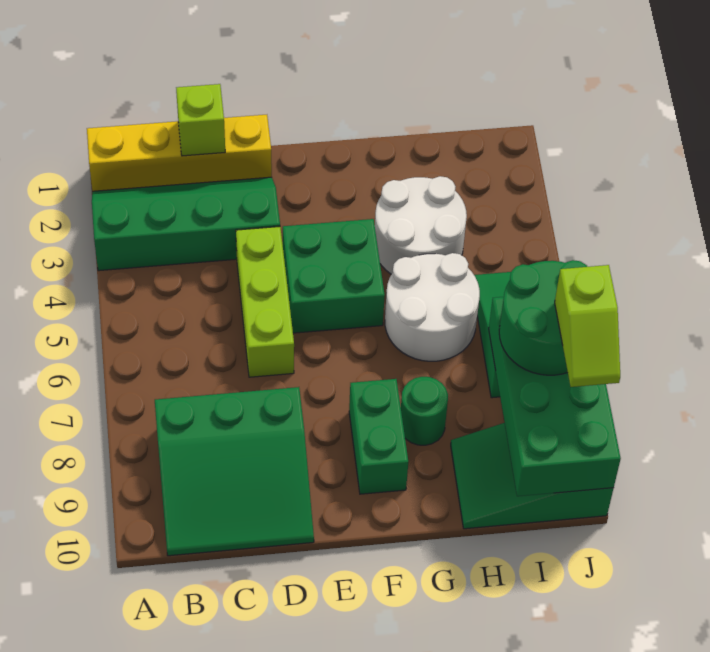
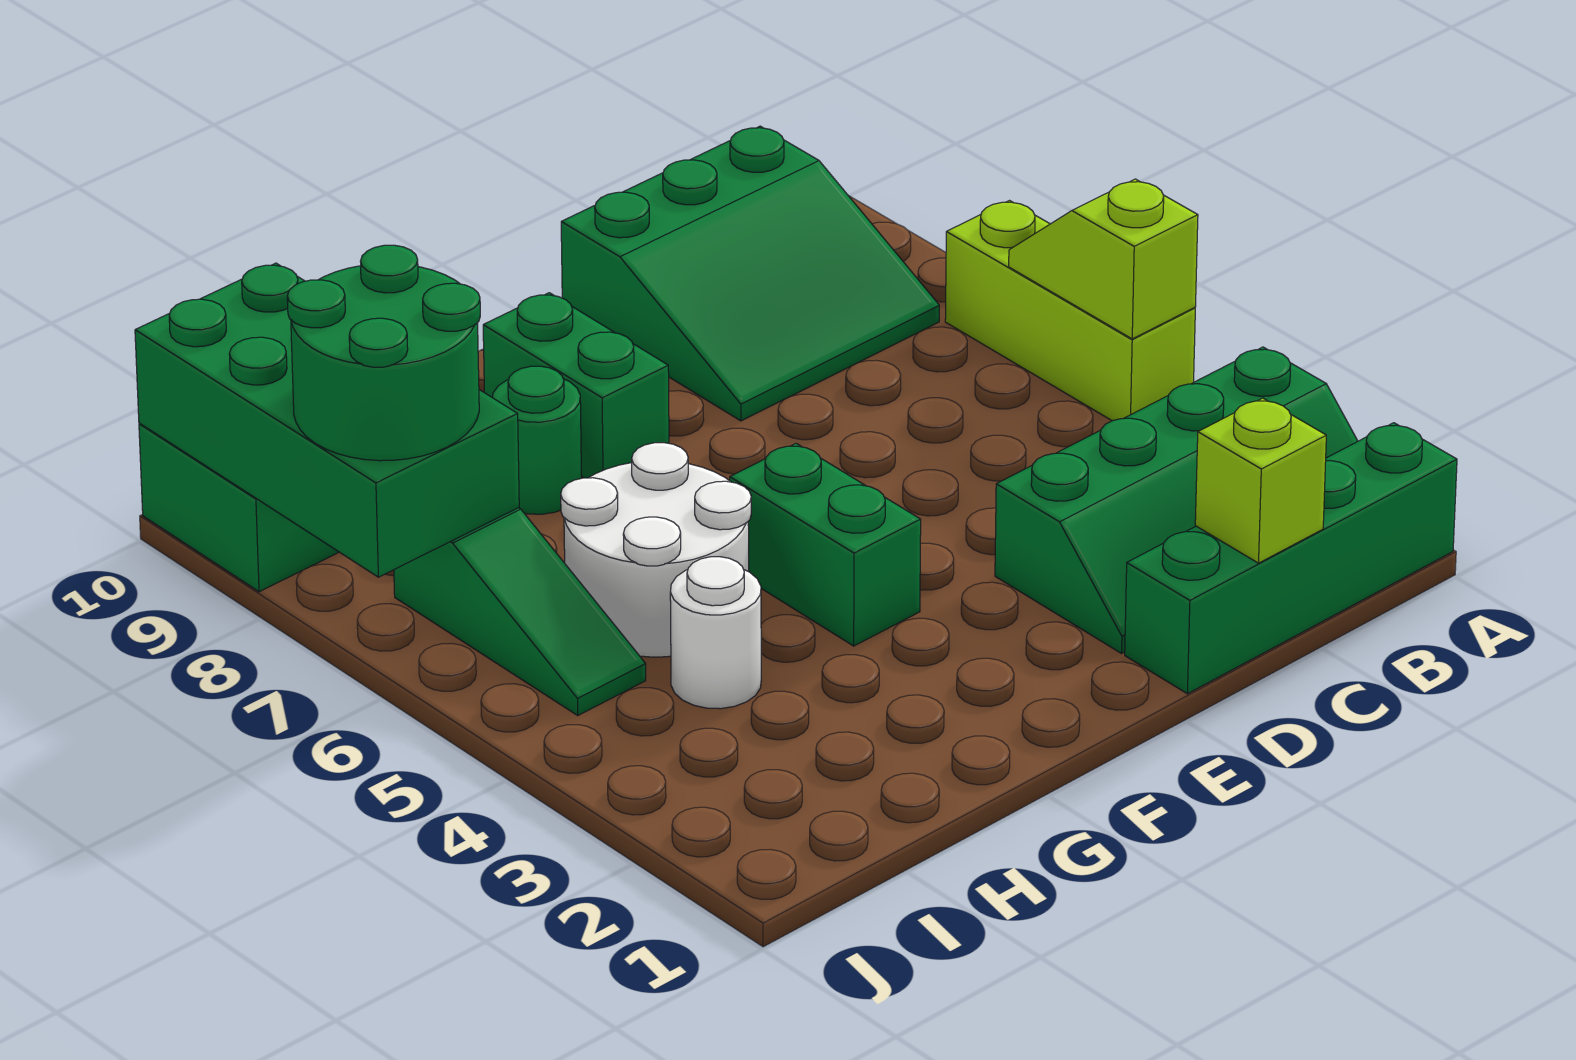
yellow brick A1:D1 level 1 -> green brick A1:D1 level 1
green slope B8:D10 level 1 top 8 -> green slope B8:D10 level 1 top 10
lime brick D4:D6 level 1 -> lime brick A5:A7 level 1
green brick E4:F5 level 1 -> green brick F4:F5 level 1
white round brick G3:H4 level 1 -> white round brick H4 level 1
lime slope J8:J9 level 4 top 8 -> lime slope A5:A6 level 2 top 5

